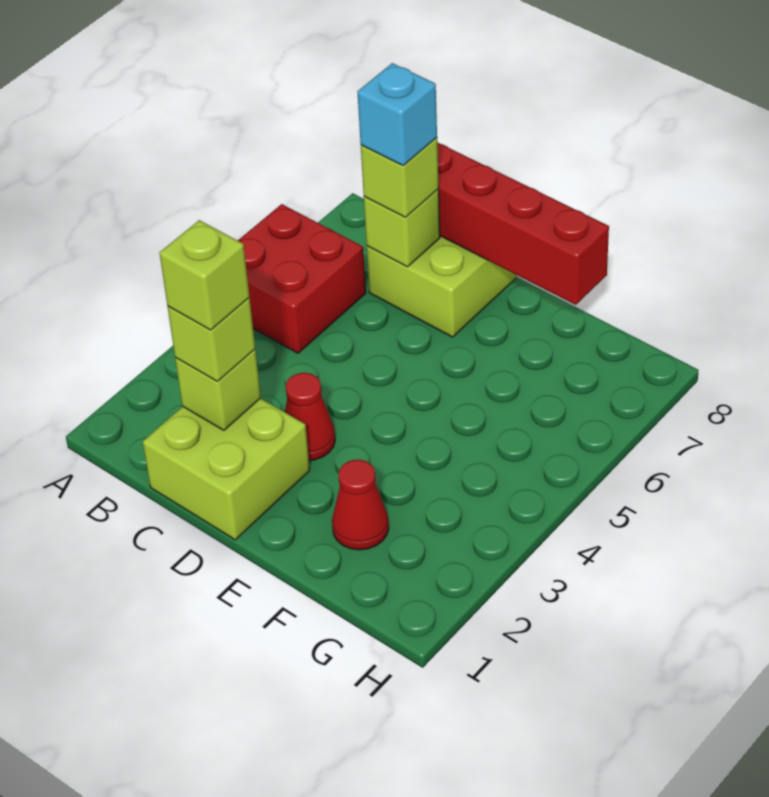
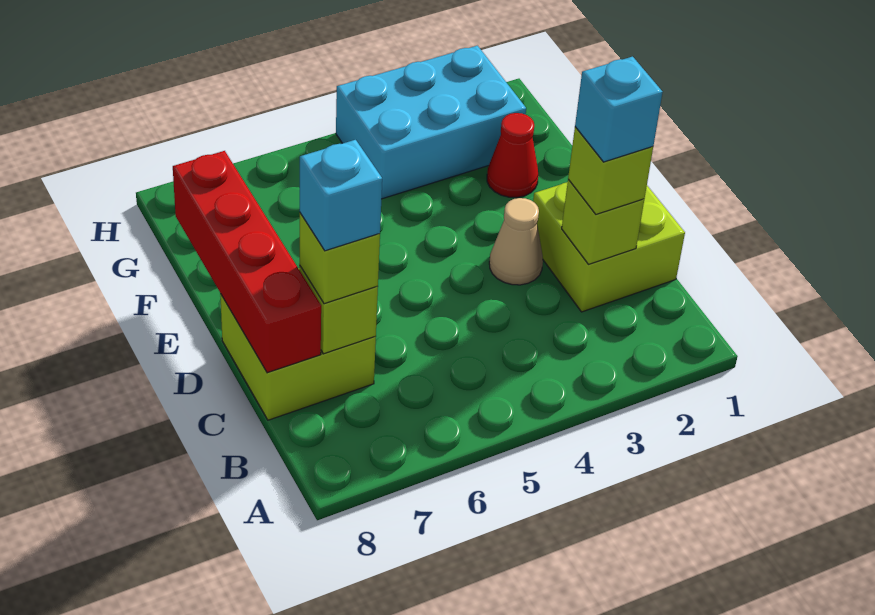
red brick A5:B6 level 1 -> none
lime brick C2 level 4 -> cyan brick C2 level 4
red cone D3 level 1 -> tan cone D3 level 1
none -> cyan brick G2:H4 level 1

